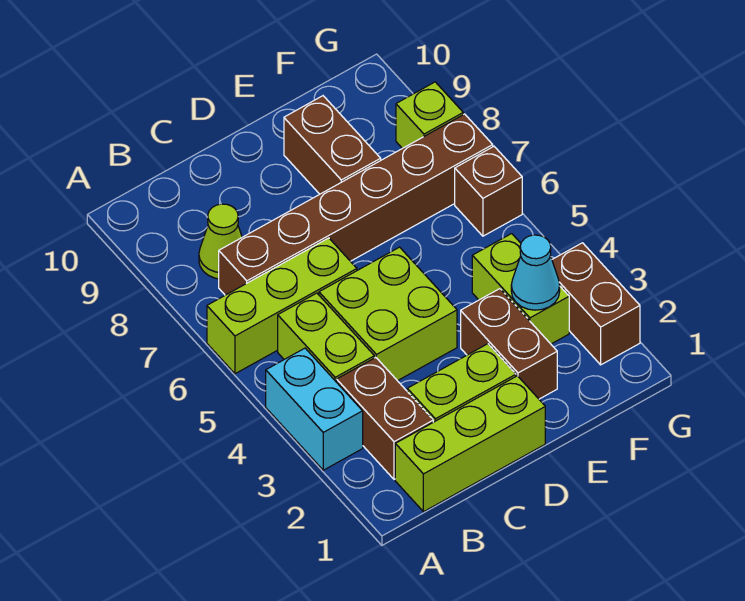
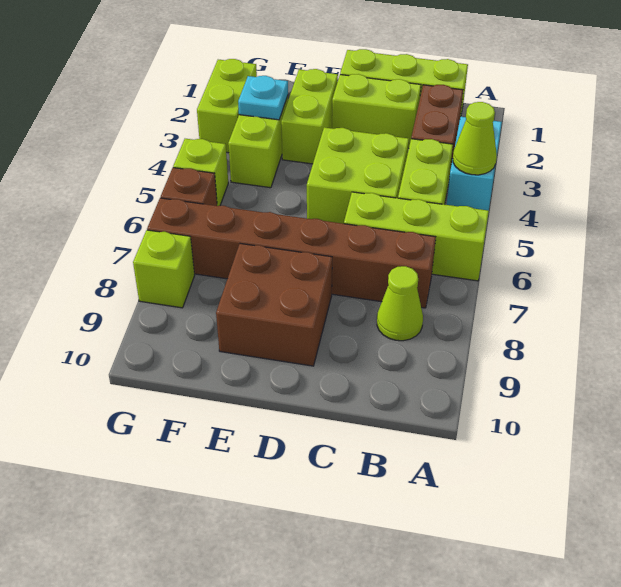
none -> lime cone A4 level 2
brown brick E2:E3 level 1 -> lime brick E2:E3 level 1
brown brick E8:E9 level 1 -> brown brick D8:E9 level 1
cyan cone F3 level 2 -> cyan plate F3 level 2
brown brick G2:G3 level 1 -> lime brick G2:G3 level 1
none -> lime brick G5 level 1

